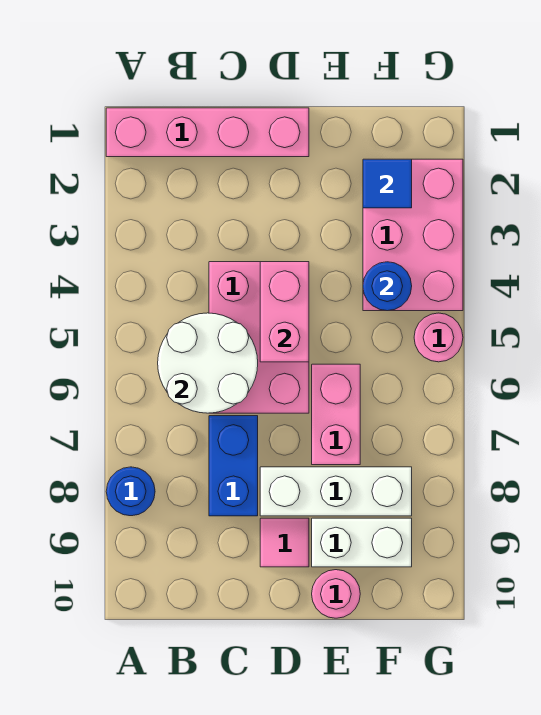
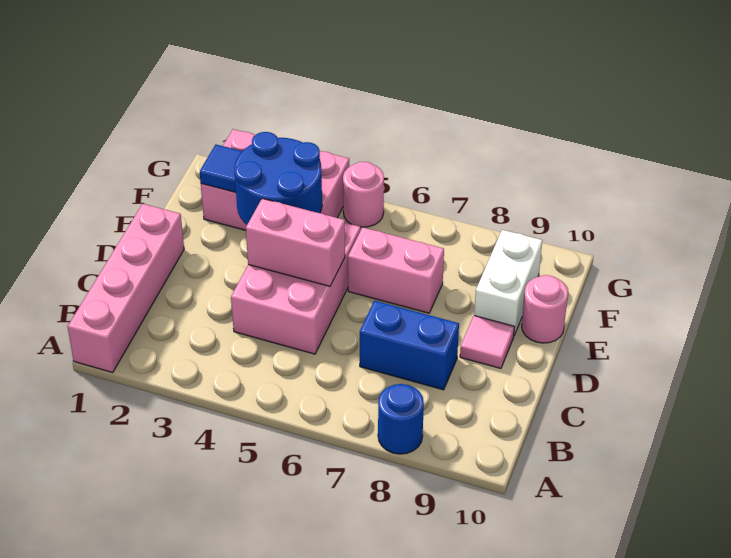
white round brick B5:C6 level 2 -> none
pink brick C4:D6 level 1 -> pink brick C4:E5 level 1
white brick D8:F8 level 1 -> none
blue round brick F4 level 2 -> blue round brick E3:F4 level 2

